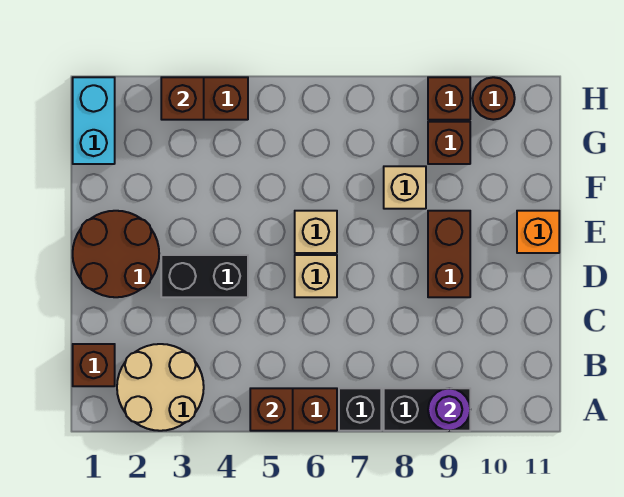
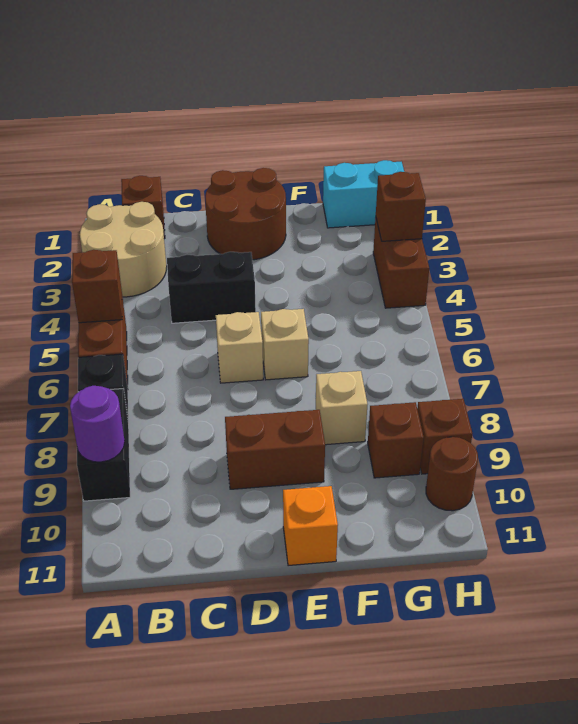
black brick D3:D4 level 1 -> black brick C4:D4 level 1

